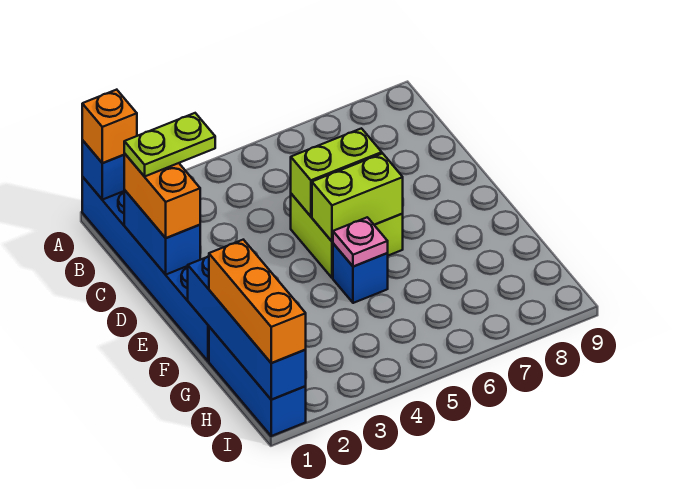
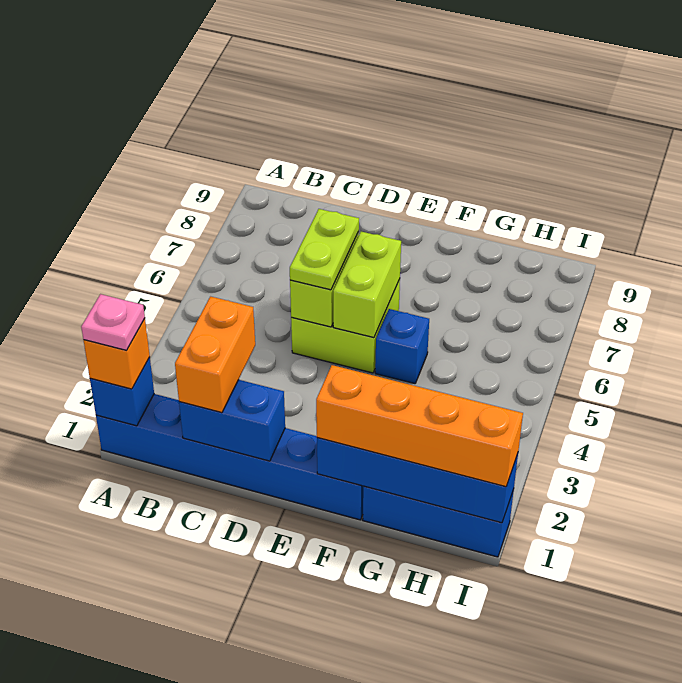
orange brick C1:D1 level 3 -> orange brick C1:C2 level 3
lime plate C1:C2 level 4 -> lime plate D5:D6 level 3
pink plate F5 level 2 -> pink plate A1 level 4
orange brick G1:I1 level 3 -> orange brick F1:I1 level 3

